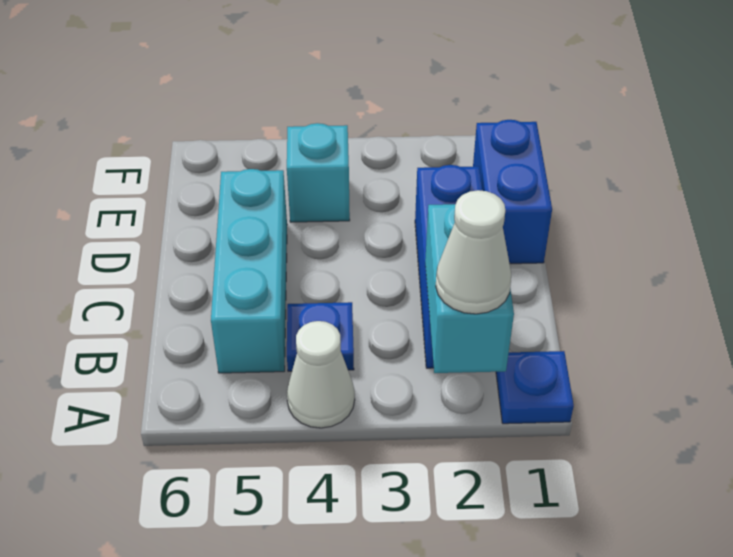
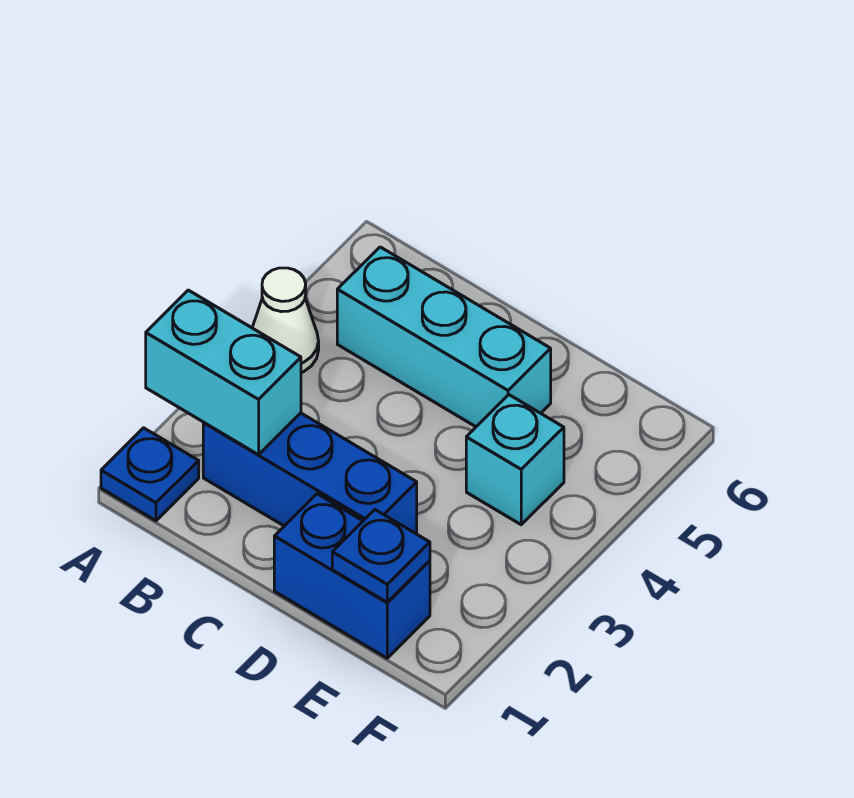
white cone A2 level 3 -> none
blue plate B4 level 1 -> blue plate E1 level 2

